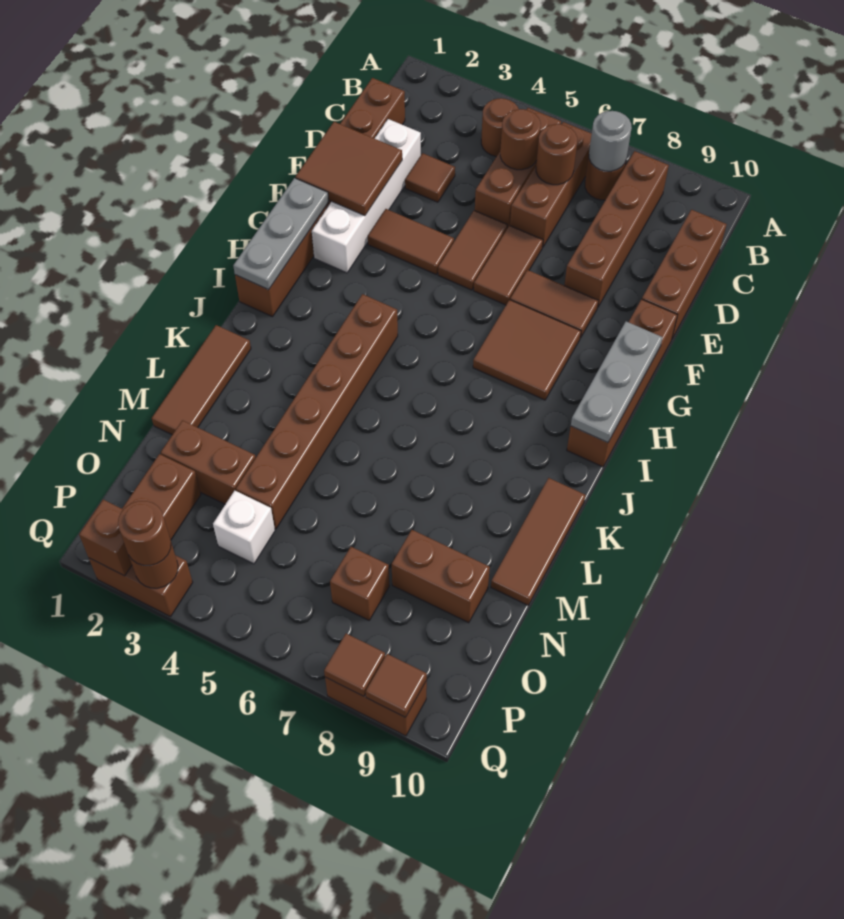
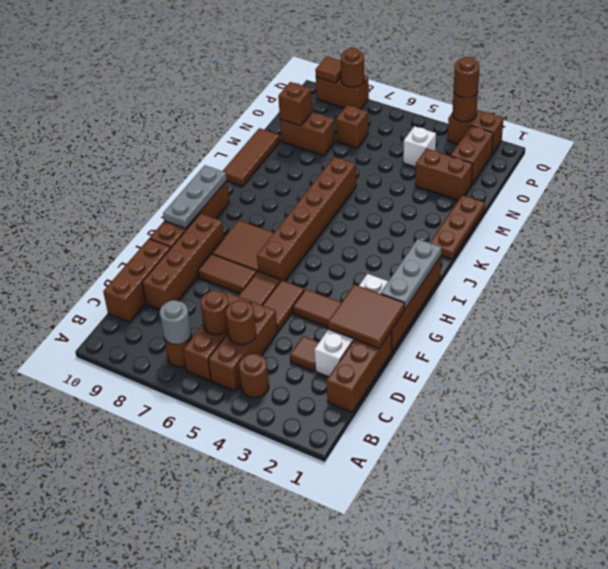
brown brick B8:E8 level 1 -> brown brick D9:G9 level 1
brown brick I4:N4 level 1 -> brown brick G6:L6 level 1
brown tile K1:M1 level 1 -> brown plate K1:M1 level 1
brown brick Q2 level 2 -> brown brick N9 level 2
brown tile Q8 level 2 -> brown round brick Q8 level 2

